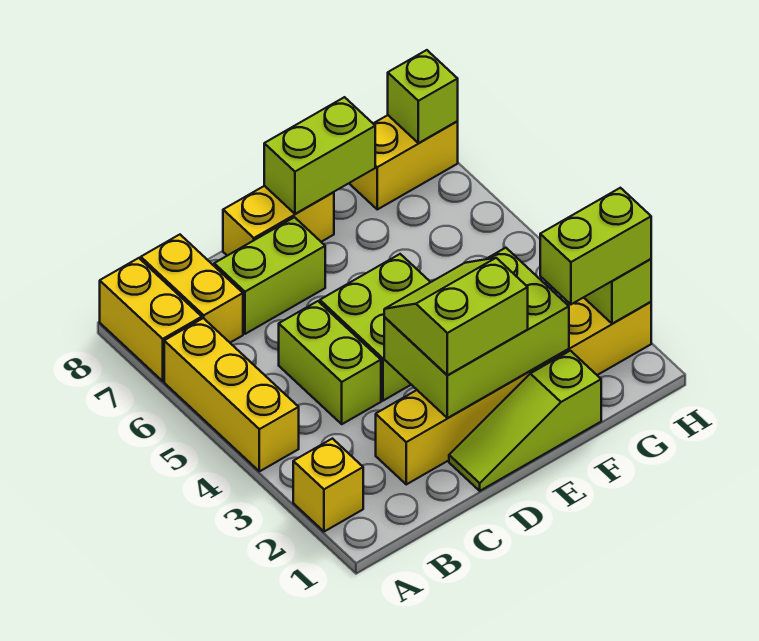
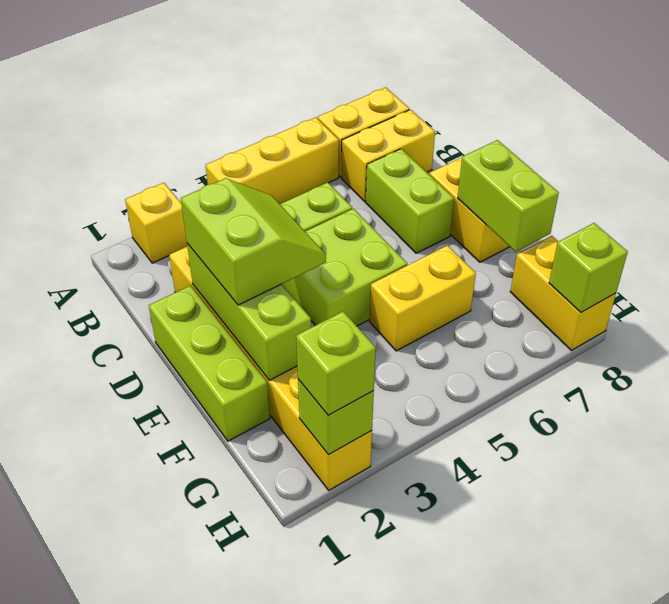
lime slope D1:F1 level 1 top F -> lime brick D1:F1 level 1
lime brick D2:F3 level 2 -> lime brick D2:F2 level 2
none -> yellow brick F5:F6 level 1
lime brick G2:H2 level 3 -> lime brick H2 level 3

